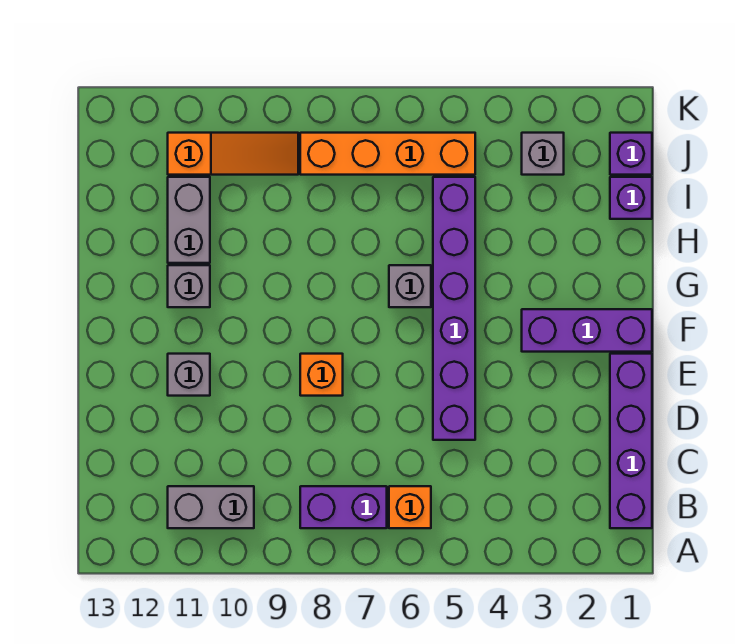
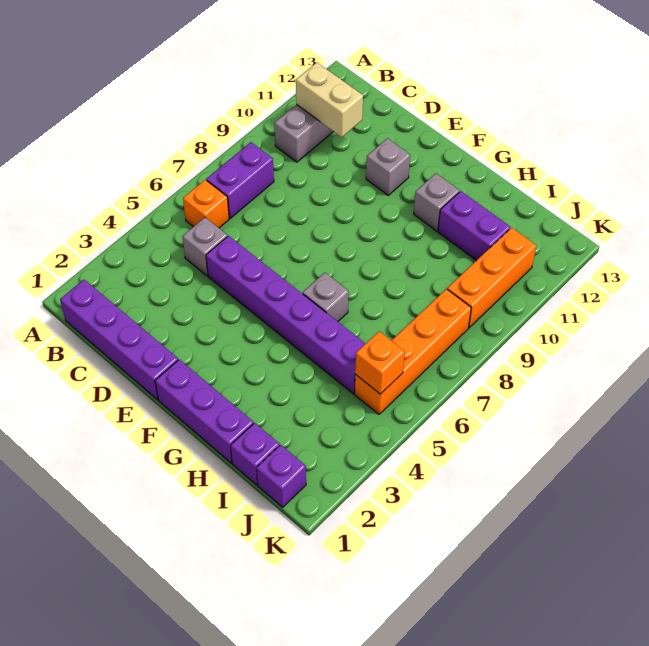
none -> tan brick B11:C11 level 2
orange brick E8 level 1 -> orange brick J5 level 2
purple brick F1:F3 level 1 -> purple brick F1:H1 level 1
grey brick H11:I11 level 1 -> purple brick H11:I11 level 1
grey brick J3 level 1 -> grey brick C5 level 1
orange slope J9:J11 level 1 top 11 -> orange brick J9:J11 level 1

